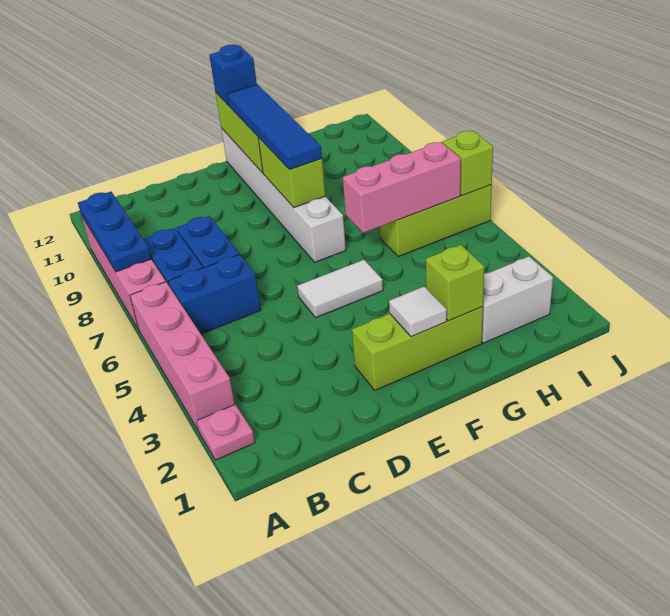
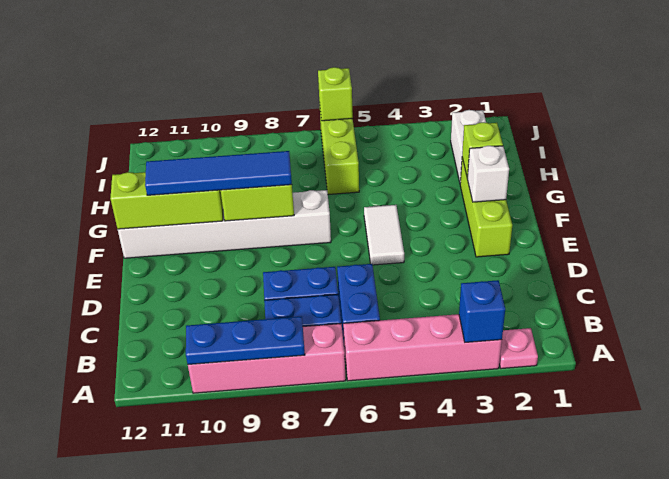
white tile F2 level 2 -> white brick F2 level 2
blue brick F12 level 3 -> blue brick A3 level 2
pink brick G6:I6 level 2 -> none

